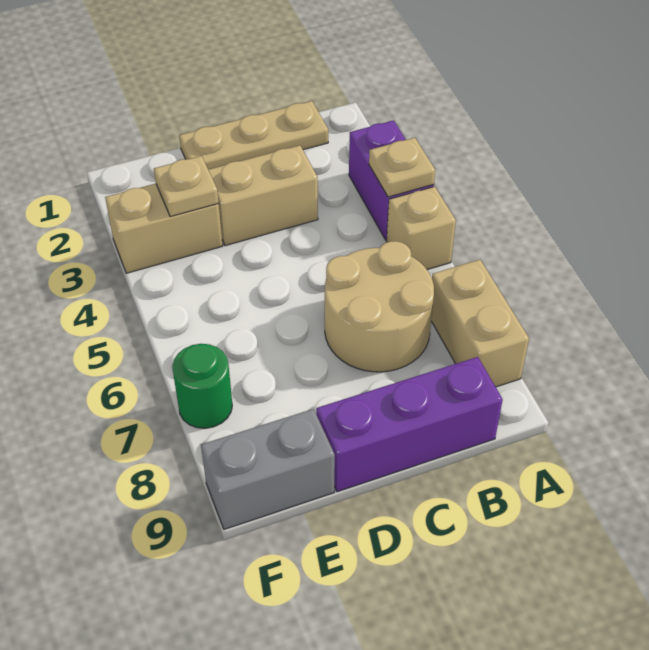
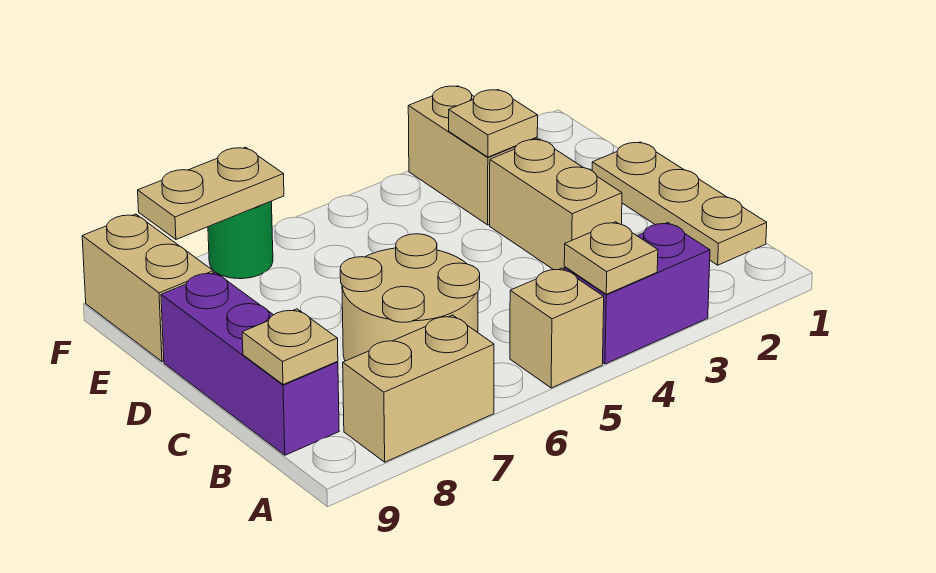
none -> tan plate B9 level 2
grey brick E9:F9 level 1 -> tan brick E9:F9 level 1
none -> tan plate F7:F8 level 2

